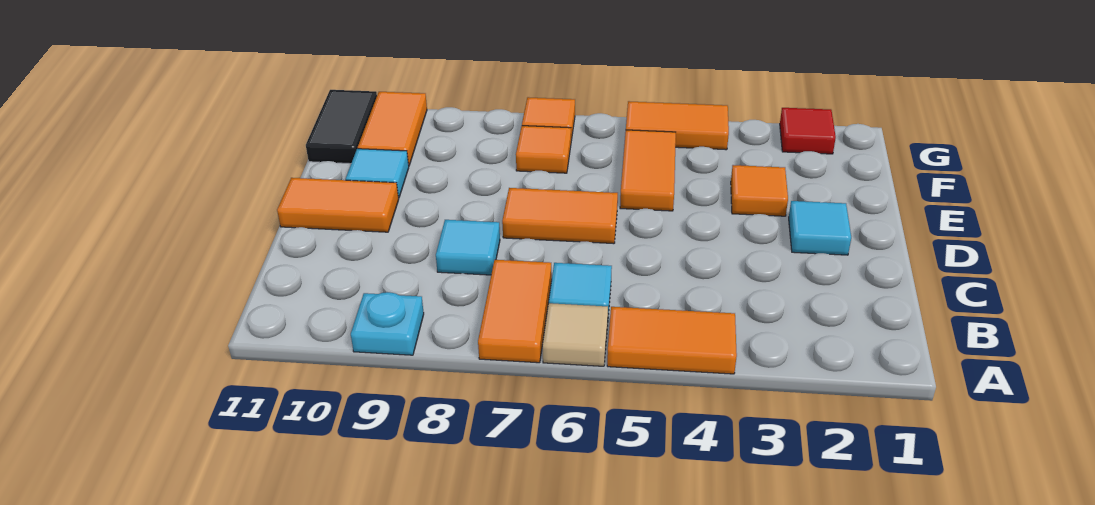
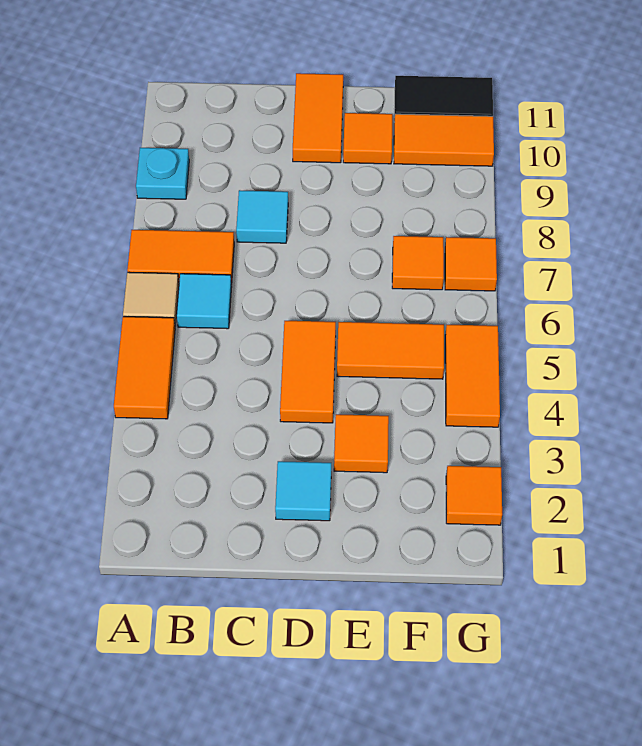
orange tile D6:D7 level 1 -> orange tile D4:D5 level 1
cyan tile E10 level 1 -> orange tile E10 level 1
red tile G2 level 1 -> orange tile G2 level 1

